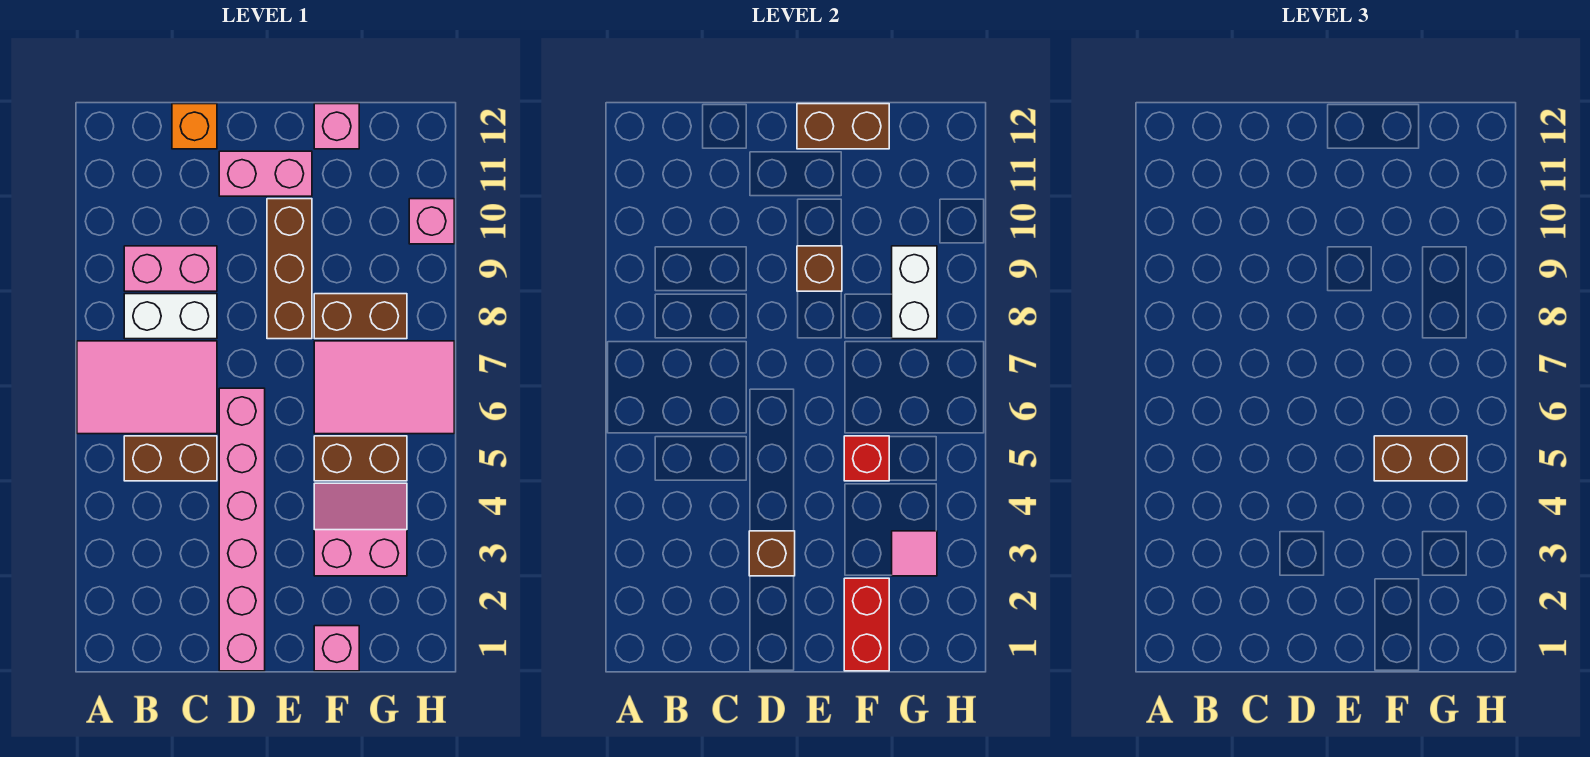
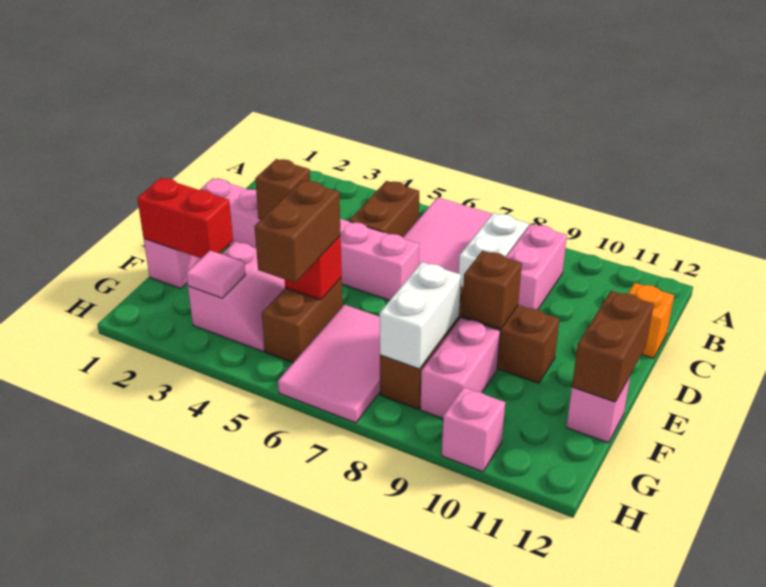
pink brick D11:E11 level 1 -> pink brick F9:G9 level 1
white brick G8:G9 level 2 -> white brick F8:G8 level 2

